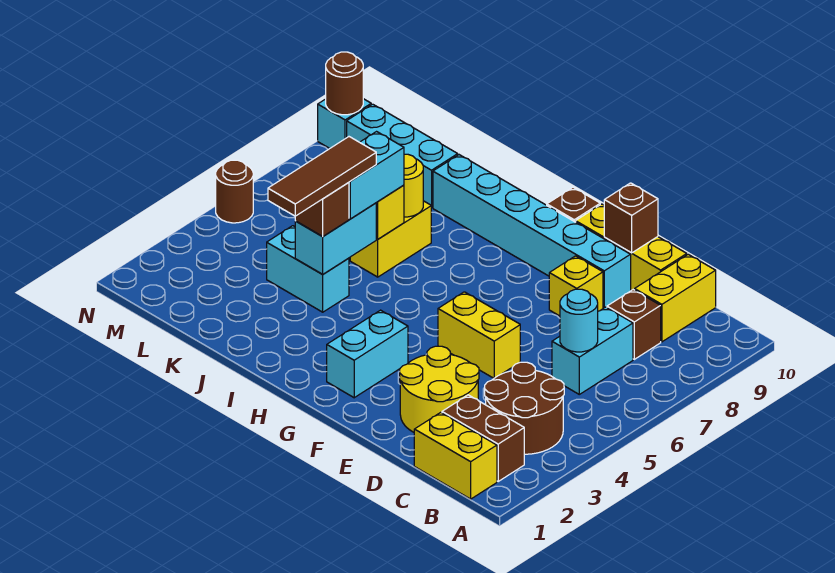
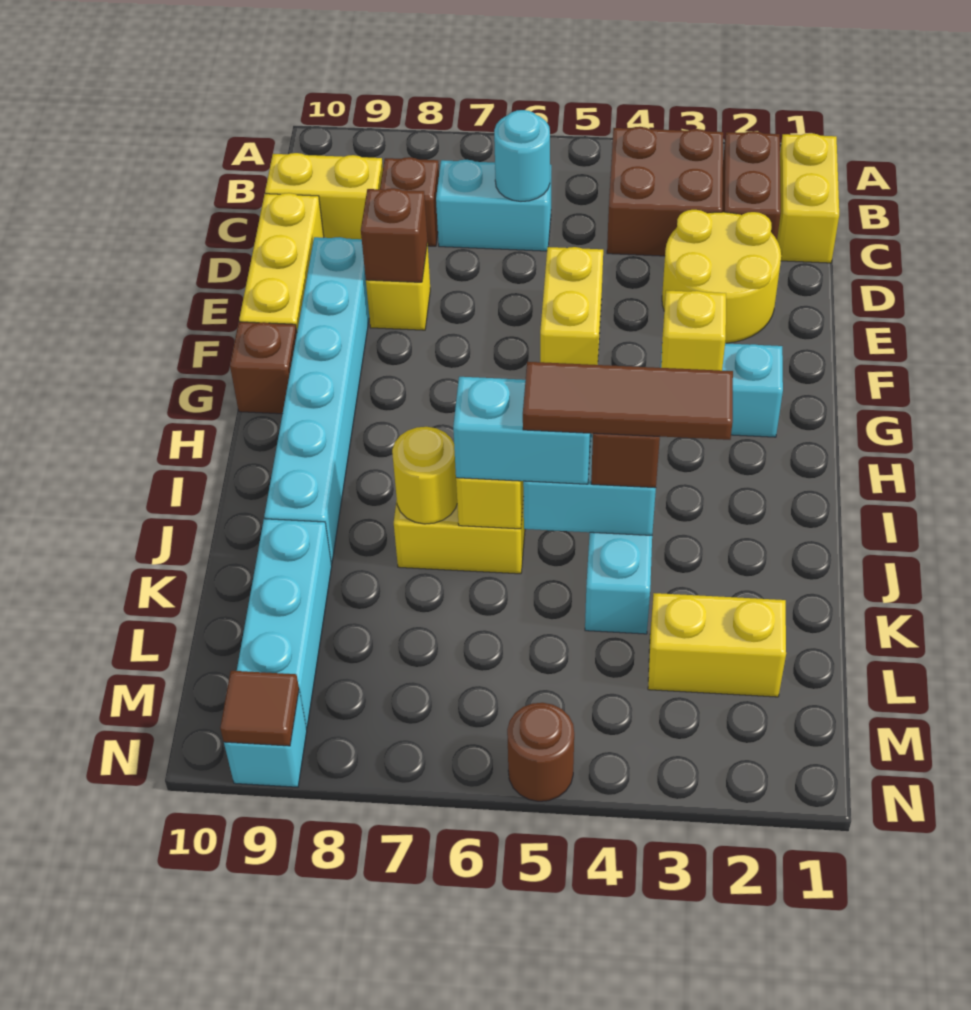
brown round brick B3:C4 level 1 -> brown brick B3:C4 level 1
brown brick E10 level 2 -> brown brick E8 level 2
none -> yellow brick G3 level 2
none -> yellow brick L2:L3 level 1
brown round brick N9 level 2 -> brown tile N9 level 2

